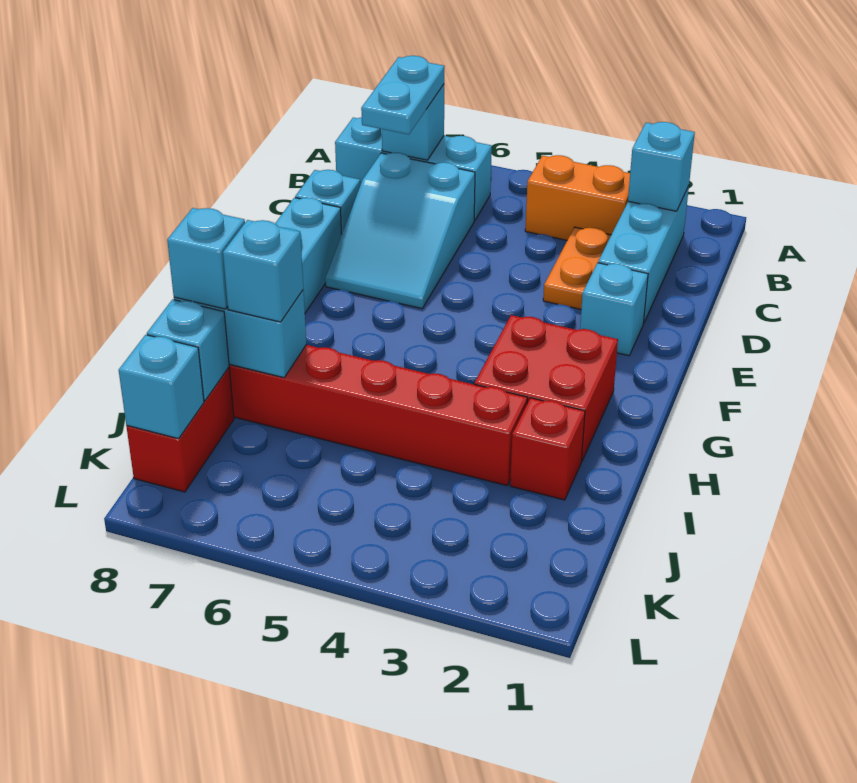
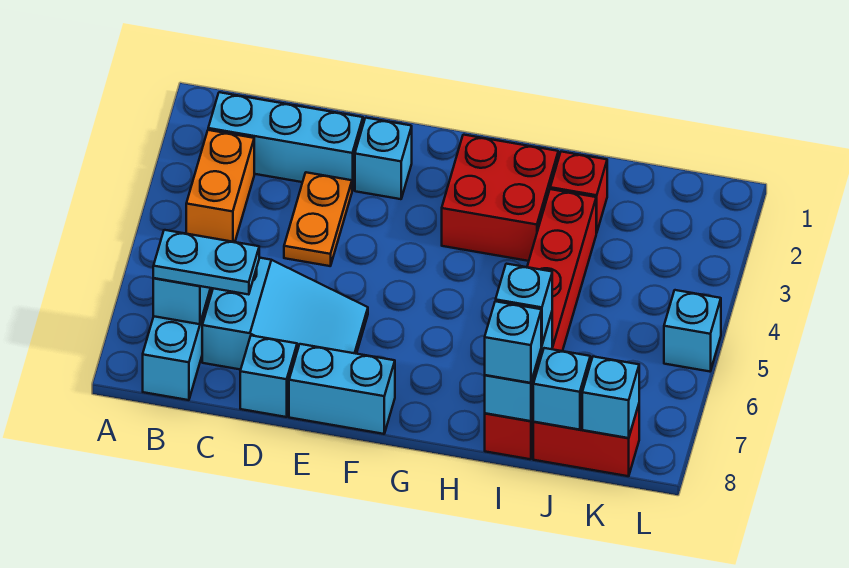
cyan brick B2 level 2 -> cyan brick L5 level 1
orange plate C3:D3 level 1 -> orange plate D3:D4 level 1

